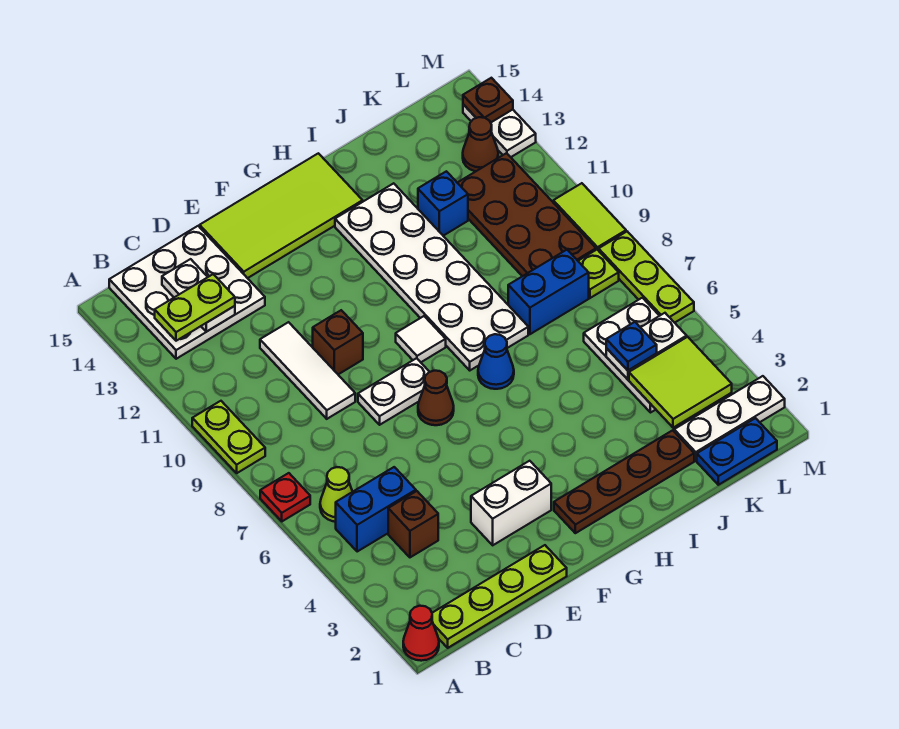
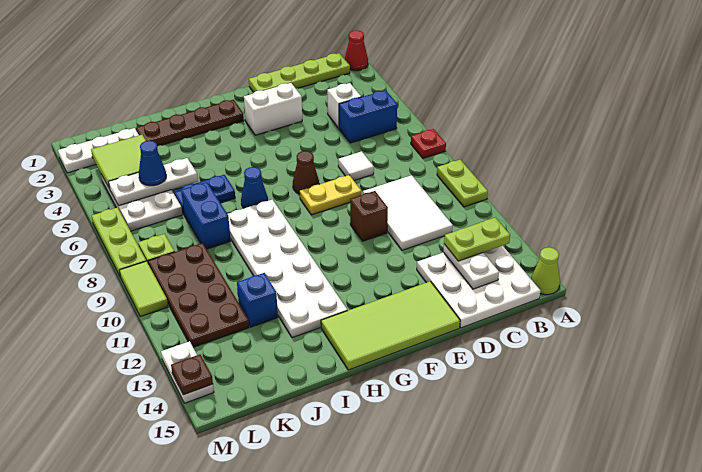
lime cone B6 level 1 -> lime cone A15 level 1
brown brick C4 level 1 -> white brick C4 level 1
white tile D9:D11 level 1 -> white tile C9:D11 level 1
white plate E8:F8 level 1 -> yellow plate E8:F8 level 1
white tile G9 level 1 -> white tile D7 level 1
blue brick J8:K8 level 1 -> blue brick J7:J8 level 1
blue plate K1:L1 level 1 -> blue plate I6:J6 level 1
white plate K5:L5 level 2 -> white plate J5:L5 level 2
blue plate K5 level 3 -> blue cone K5 level 3
brown cone L13 level 1 -> none

